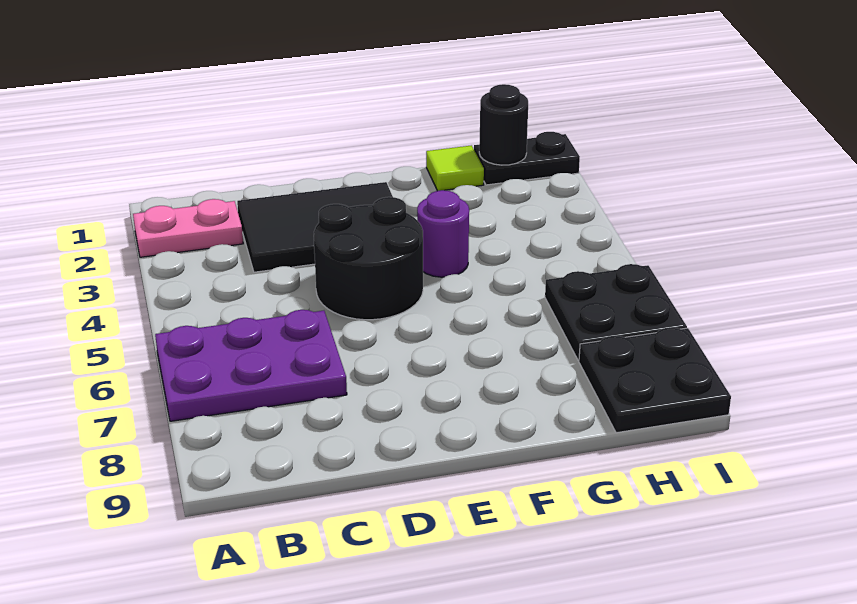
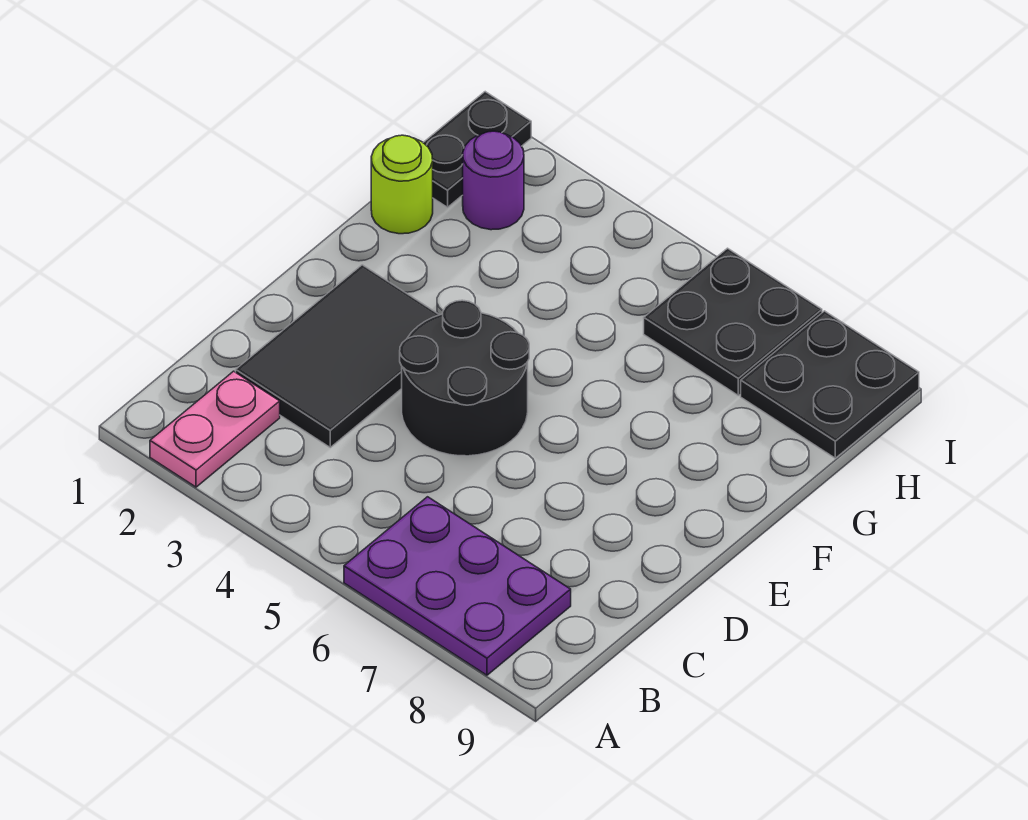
purple plate A6:C7 level 1 -> purple plate A6:B8 level 1
purple round brick F4 level 1 -> purple round brick H2 level 1
lime tile G1 level 1 -> lime round brick G1 level 1
black round brick H1 level 2 -> none

